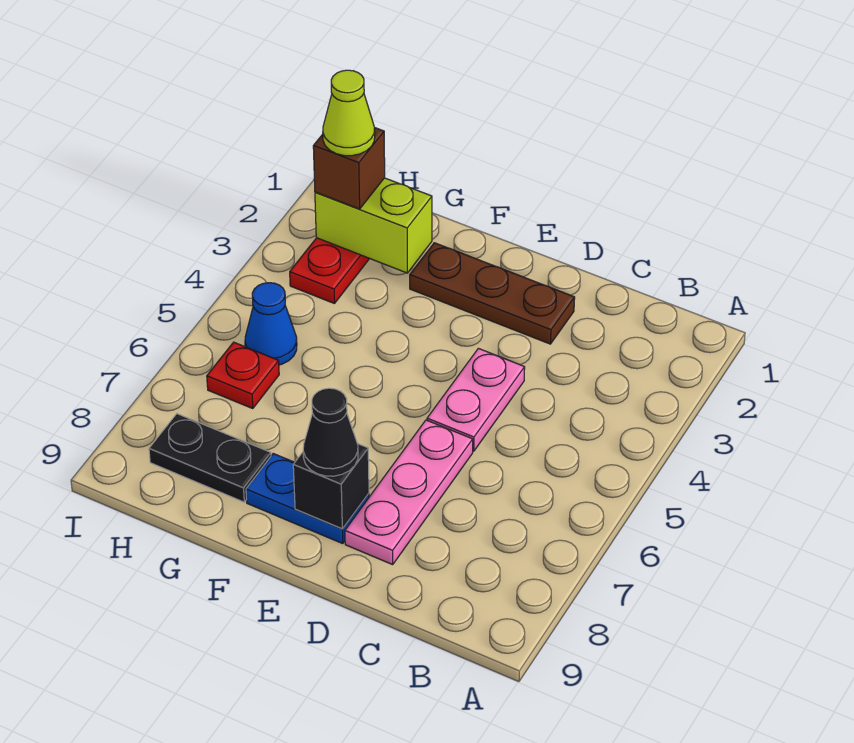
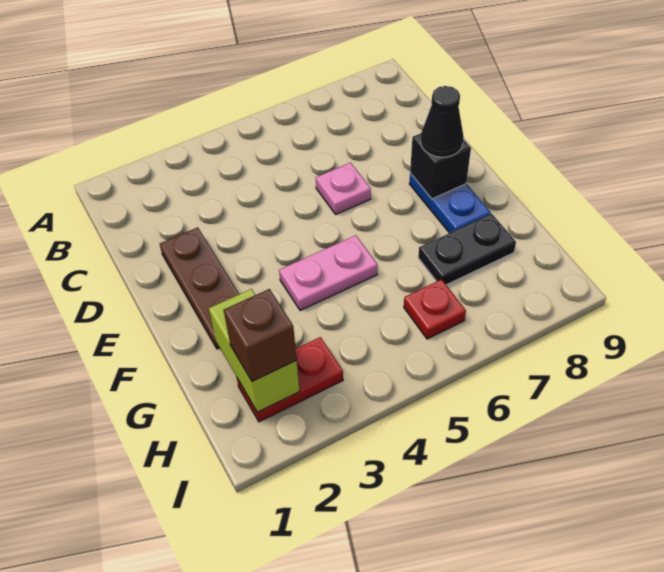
pink plate D4:D5 level 1 -> pink plate F4:F5 level 1
pink plate D6:D8 level 1 -> pink plate D6 level 1
black plate G8:H8 level 1 -> black plate G7:G8 level 1
lime cone H2 level 4 -> none
blue cone H5 level 1 -> none

